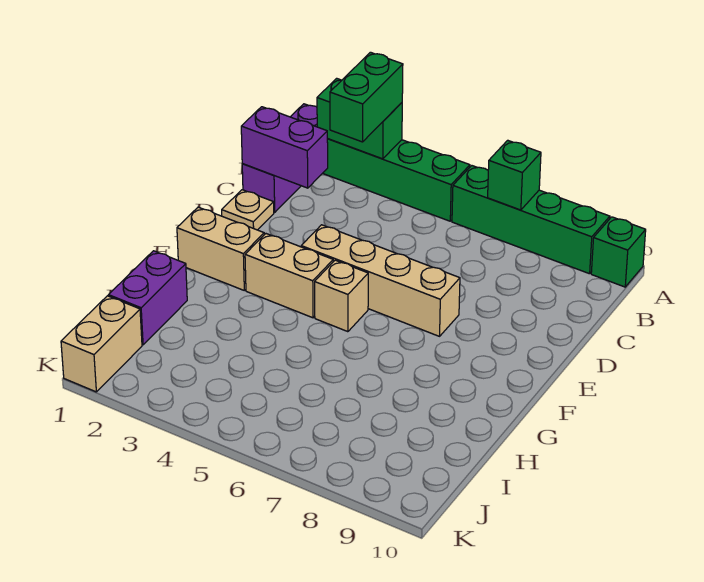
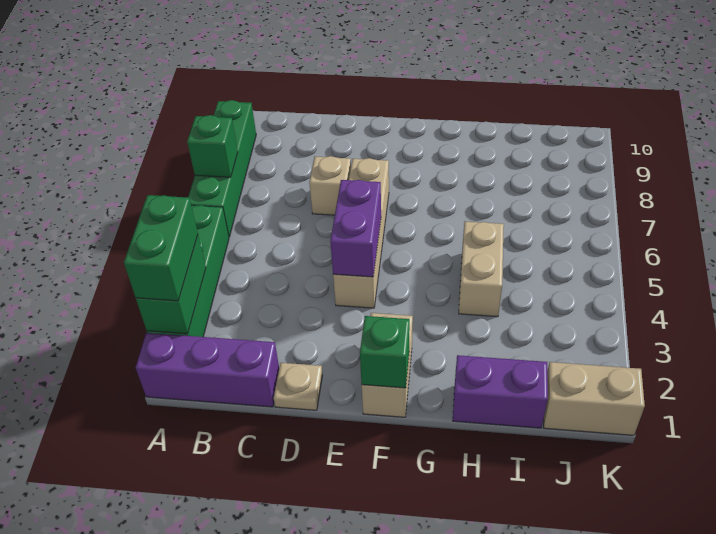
green brick A3:B3 level 3 -> green brick A2:A3 level 3
green brick A10 level 1 -> green brick F1 level 2
purple brick C1:C2 level 2 -> purple brick E4:E5 level 2
tan brick F3:F4 level 1 -> tan brick H4:H5 level 1
tan brick F5 level 1 -> tan brick D7 level 1

